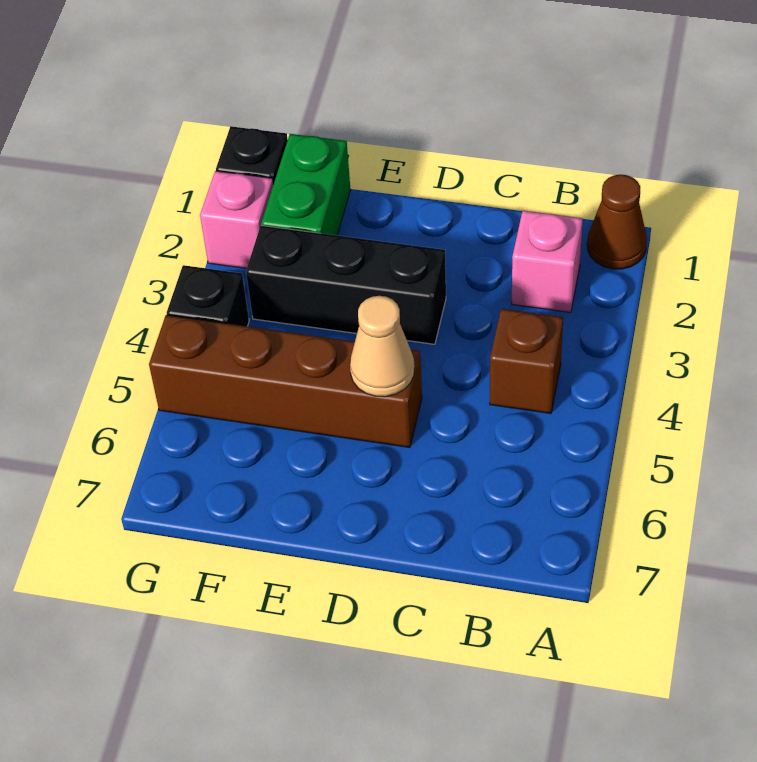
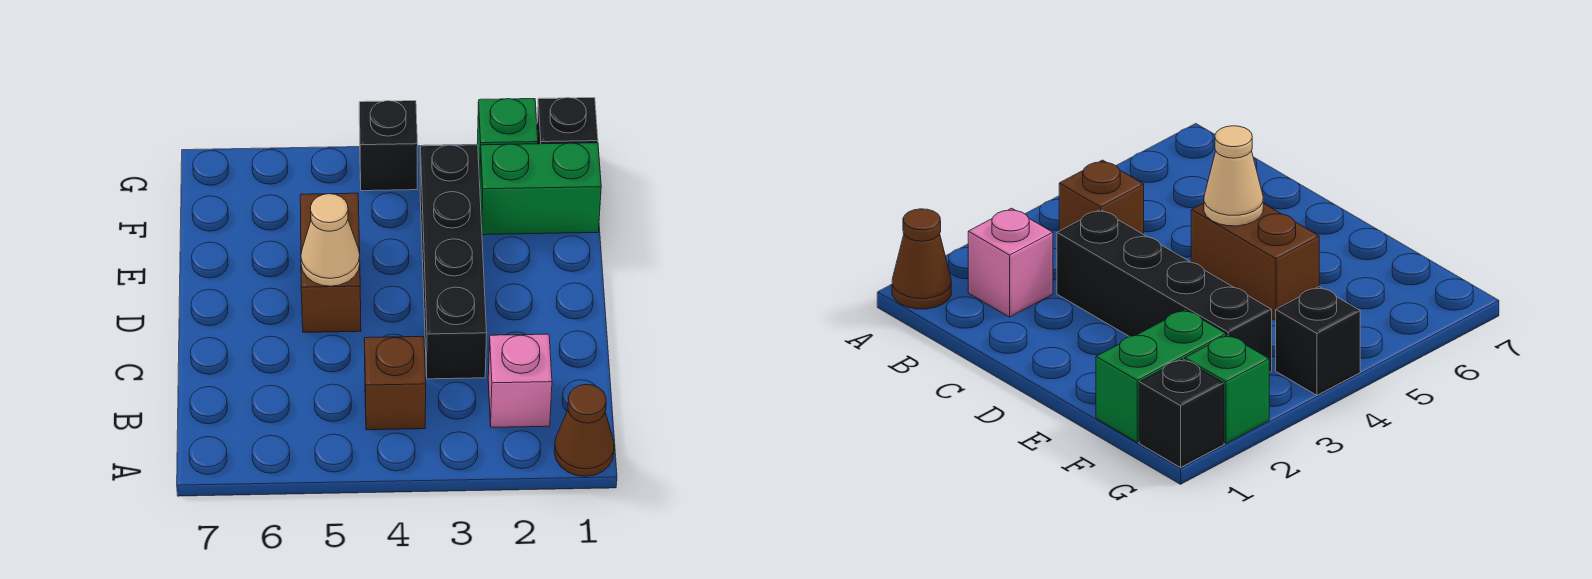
black brick D3:F3 level 1 -> black brick C3:F3 level 1
brown brick D5:G5 level 1 -> brown brick D5:E5 level 1
pink brick G2 level 1 -> green brick G2 level 1

